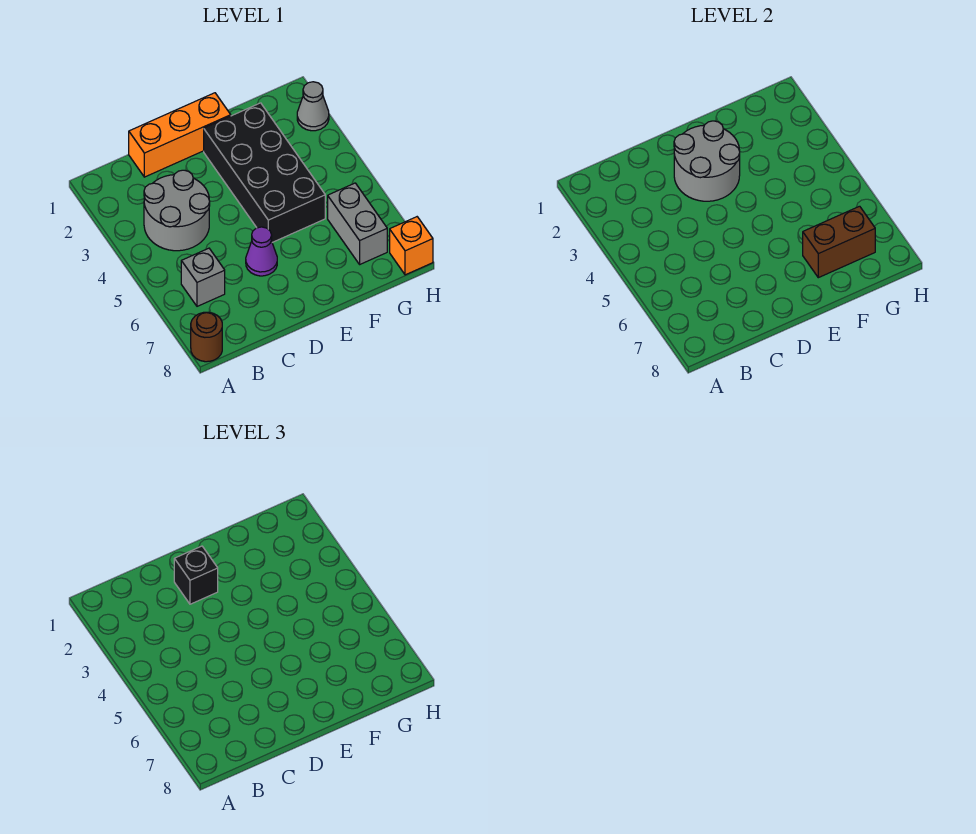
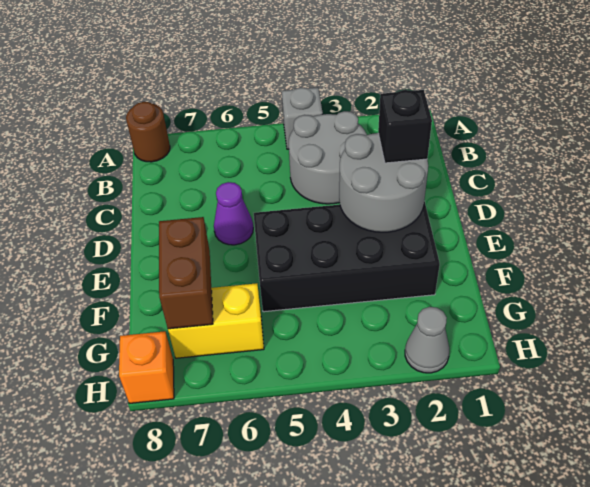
grey brick B6 level 1 -> grey brick A4 level 1
orange brick C1:E1 level 1 -> none
grey brick G6:G7 level 1 -> yellow brick G6:G7 level 1

